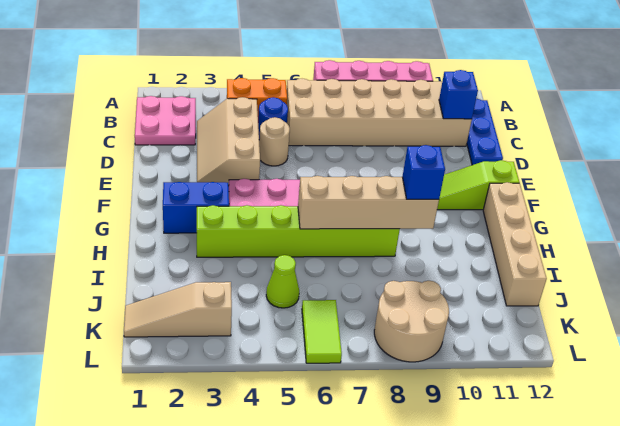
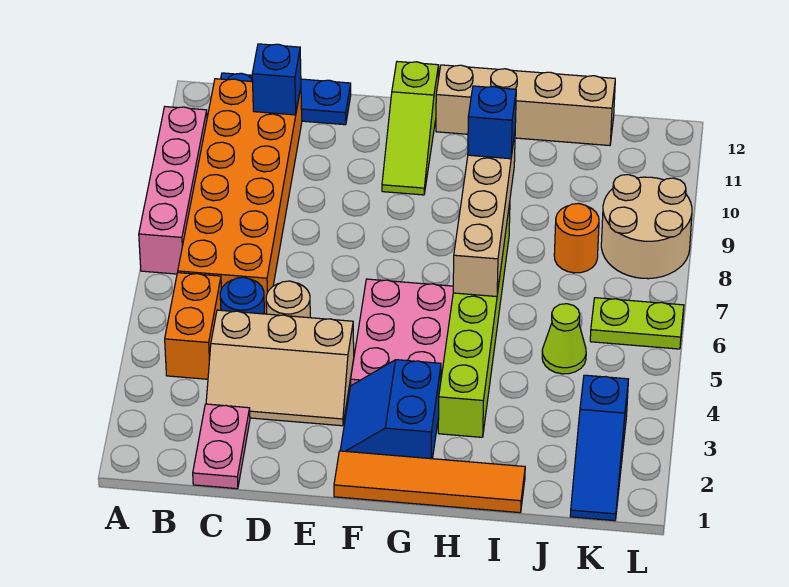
pink plate B1:C2 level 1 -> pink plate C1:C2 level 1
tan brick B6:C11 level 1 -> orange brick B6:C11 level 1
none -> orange tile F1:I1 level 1
none -> orange round brick J8 level 1
tan slope K1:K3 level 1 top 3 -> blue slope K1:K3 level 1 top 3
lime tile K6:L6 level 1 -> lime plate K6:L6 level 1

